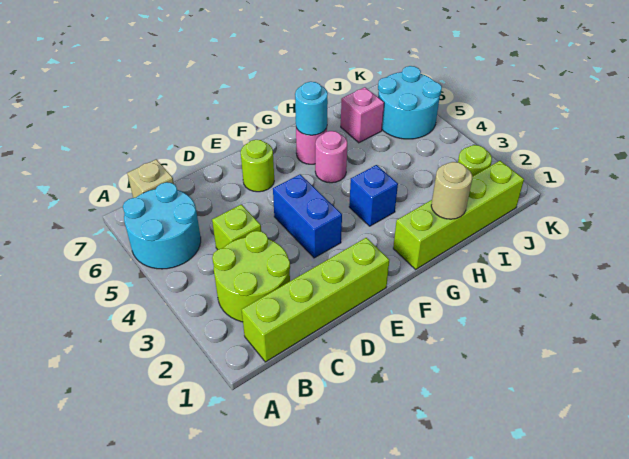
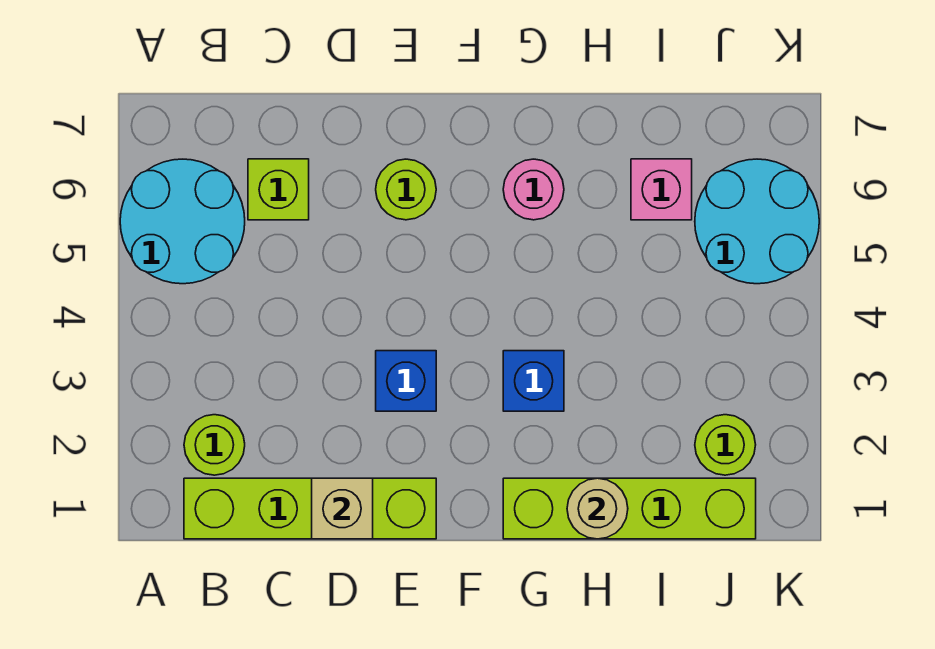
lime round brick B2:C3 level 1 -> lime round brick B2 level 1
tan brick B7 level 1 -> tan brick D1 level 2
lime brick C4 level 1 -> lime brick C6 level 1
blue brick E3:E4 level 1 -> blue brick E3 level 1
pink round brick G5 level 1 -> none
cyan round brick G6 level 2 -> none

